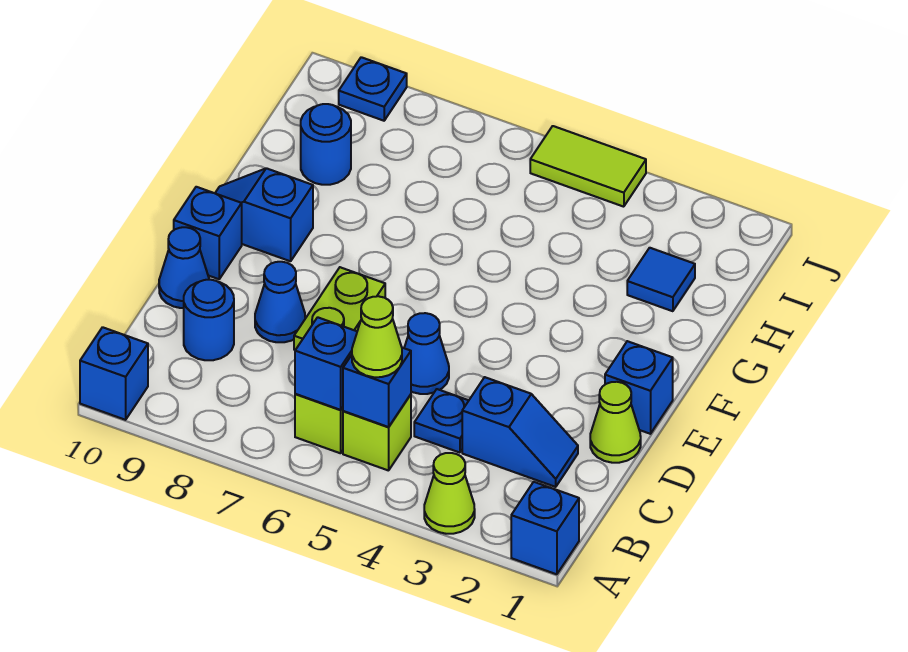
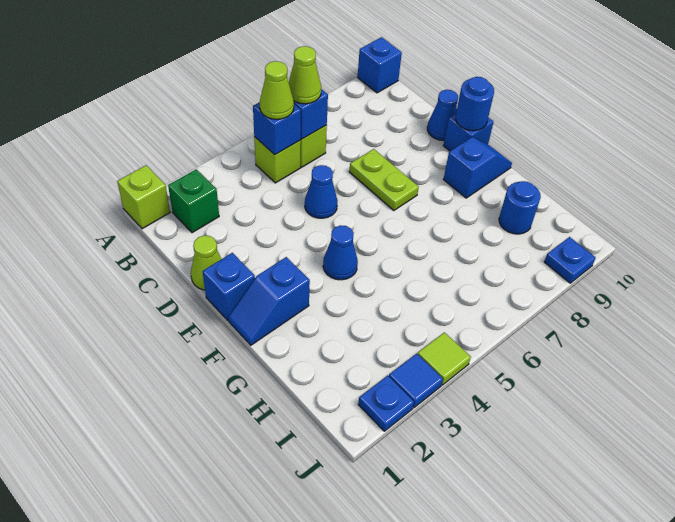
blue brick A1 level 1 -> lime brick A1 level 1
lime cone A3 level 1 -> lime cone B6 level 3
none -> green brick B2 level 1
blue slope C2:C3 level 1 top 3 -> blue slope F1:F2 level 1 top 2
blue plate C4 level 1 -> blue plate J2 level 1
blue round brick C9 level 1 -> blue round brick E10 level 2
blue cone D8 level 1 -> blue cone F4 level 1
blue tile H2 level 1 -> blue tile J3 level 1
lime tile J4:J5 level 1 -> lime tile J4 level 1

